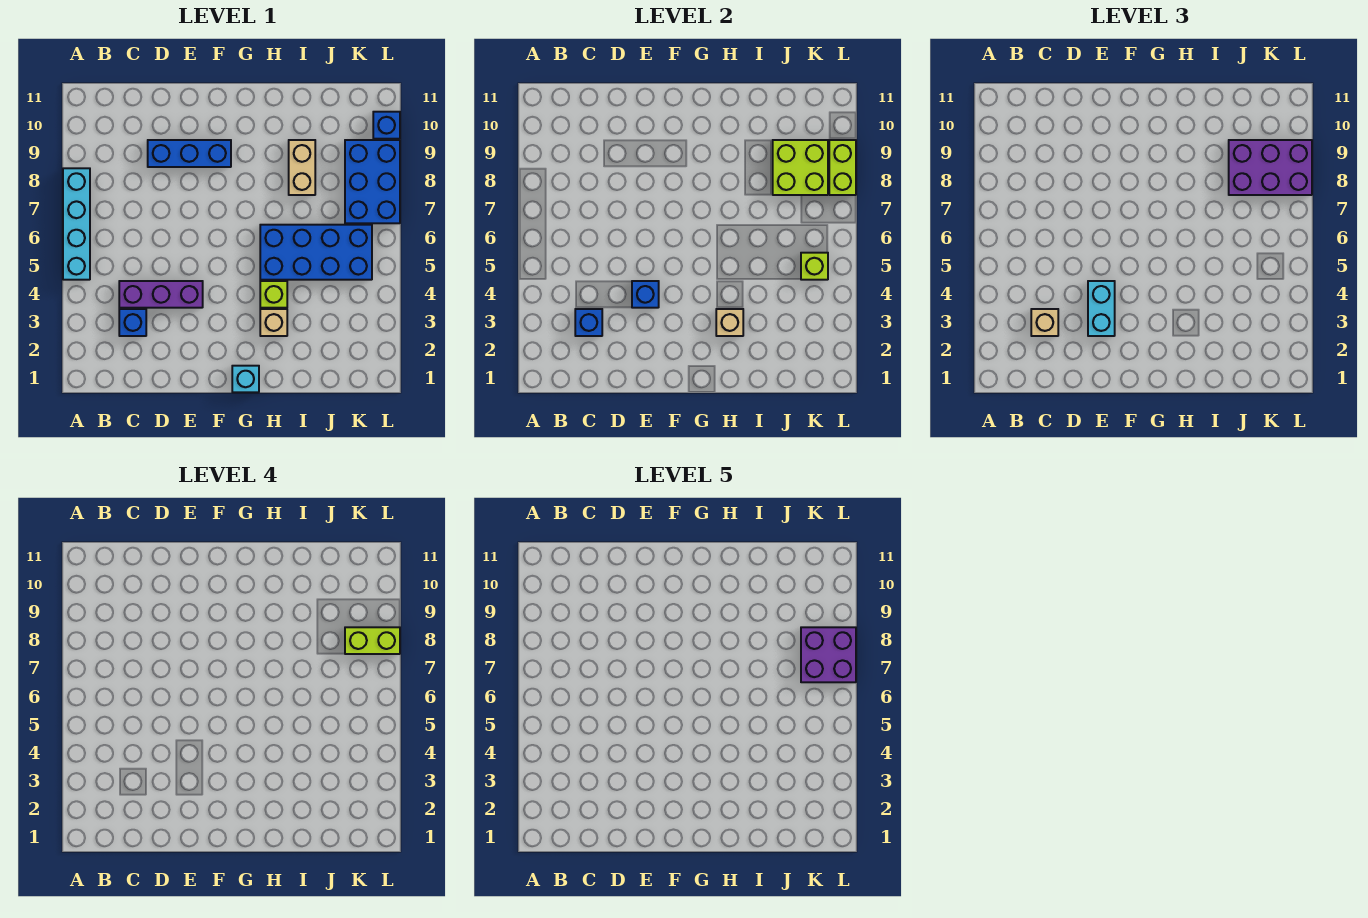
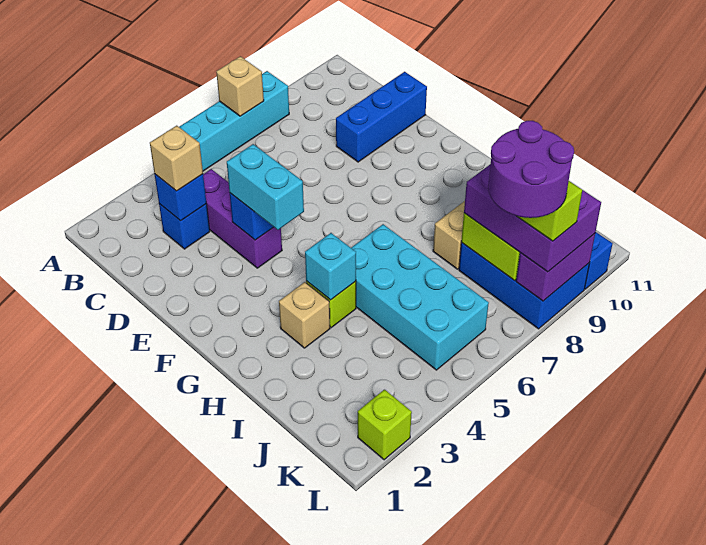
blue brick D9:F9 level 1 -> blue brick D9:D11 level 1
cyan brick E3:E4 level 3 -> cyan brick E4:F4 level 3
cyan brick G1 level 1 -> cyan brick H4 level 2
tan brick H3 level 2 -> tan brick A7 level 2
blue brick H5:K6 level 1 -> cyan brick H5:K6 level 1
lime brick K5 level 2 -> lime brick L2 level 1
blue brick K7:L9 level 1 -> blue brick J8:L9 level 1
purple brick K7:L8 level 5 -> purple round brick K7:L8 level 5
lime brick L8:L9 level 2 -> purple brick L8:L9 level 2

